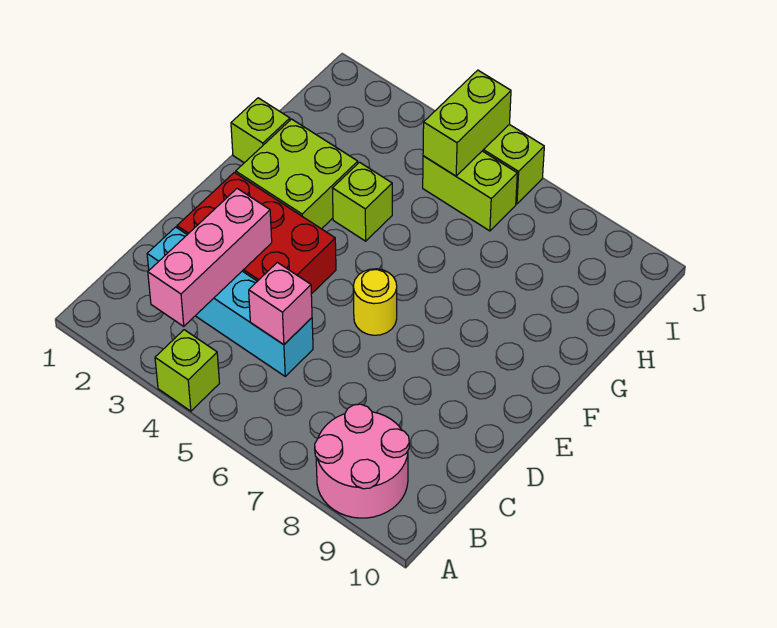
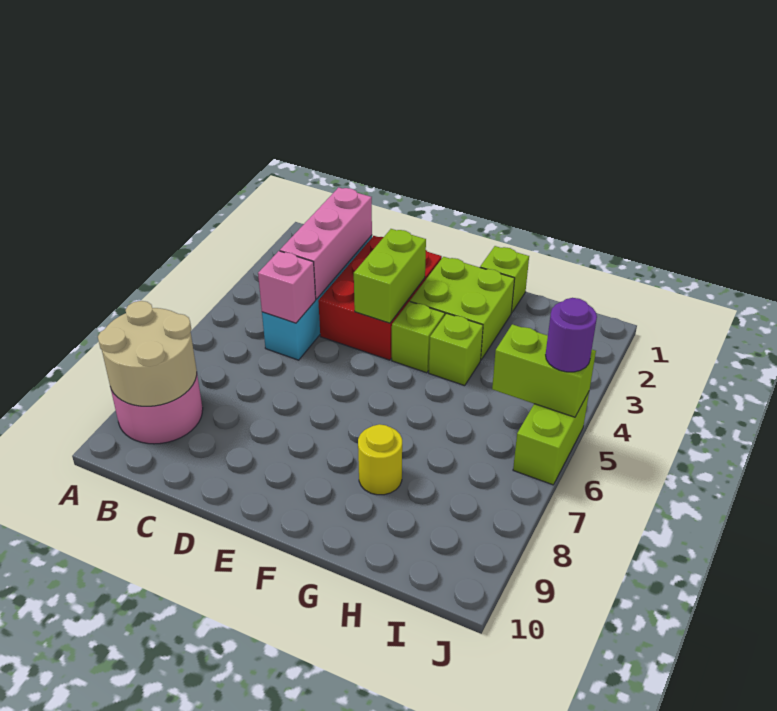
lime brick A4 level 1 -> lime brick F4 level 1
none -> tan round brick A8:B9 level 2
pink brick B3:D3 level 2 -> pink brick C2:C4 level 2
yellow round brick E6 level 1 -> yellow round brick G8 level 1
lime brick I5:I6 level 1 -> lime brick E3:E4 level 2
none -> purple round brick J5 level 3

